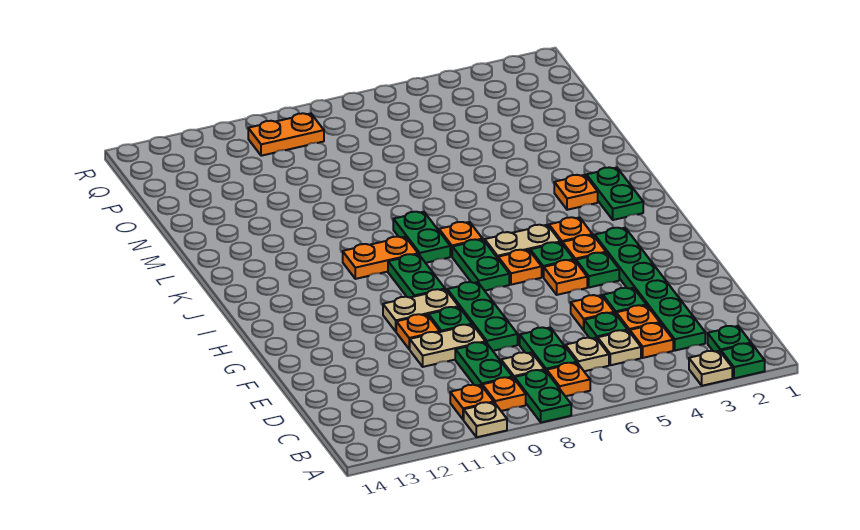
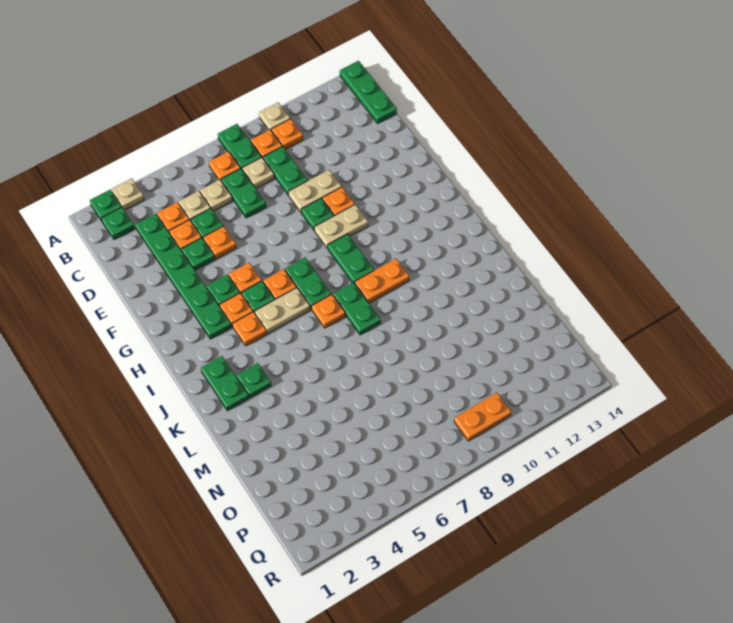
green plate E8:G8 level 1 -> green plate A14:C14 level 1
orange plate K3 level 1 -> green plate K3 level 1

